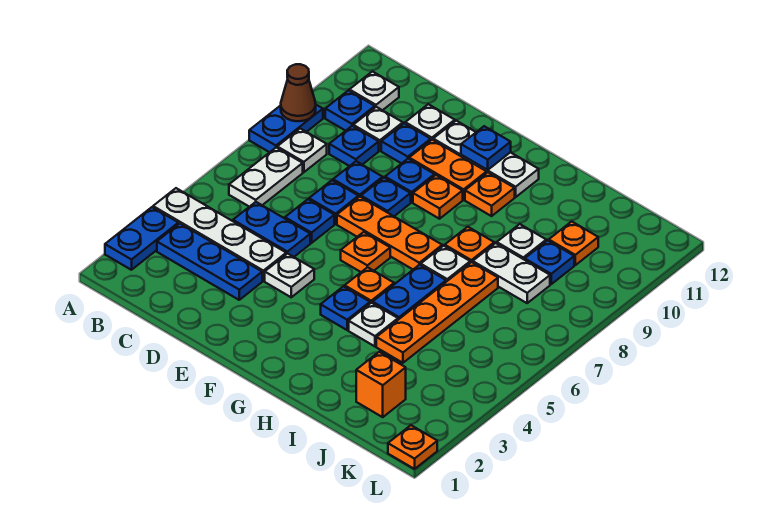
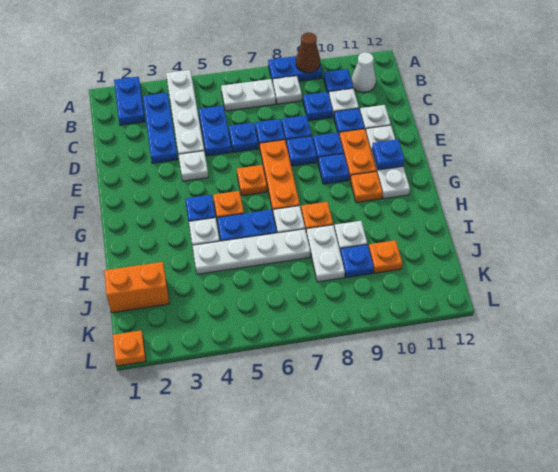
blue plate A2:A3 level 1 -> blue plate A2:B2 level 1
white plate B11 level 1 -> white cone B11 level 1
orange plate F9 level 1 -> blue plate F9 level 1
orange plate I4:I7 level 1 -> white plate I4:I7 level 1
orange brick J2 level 1 -> orange brick J1:J2 level 1

